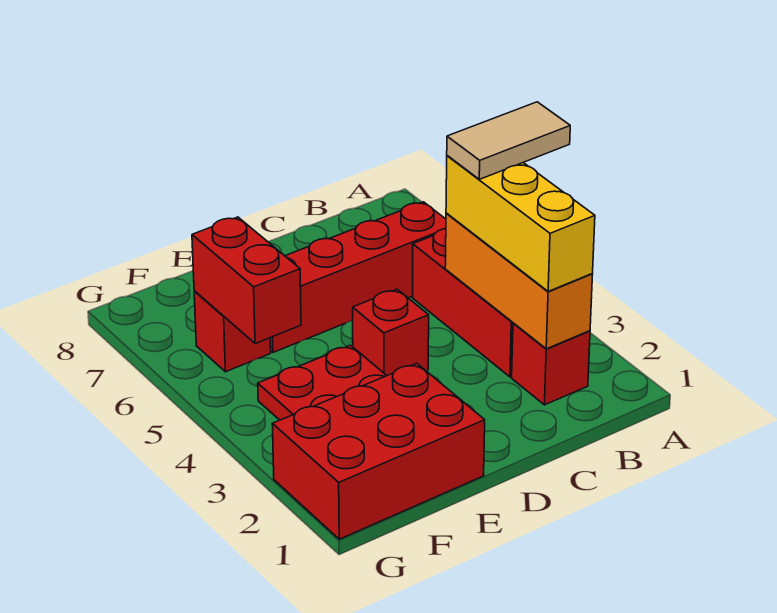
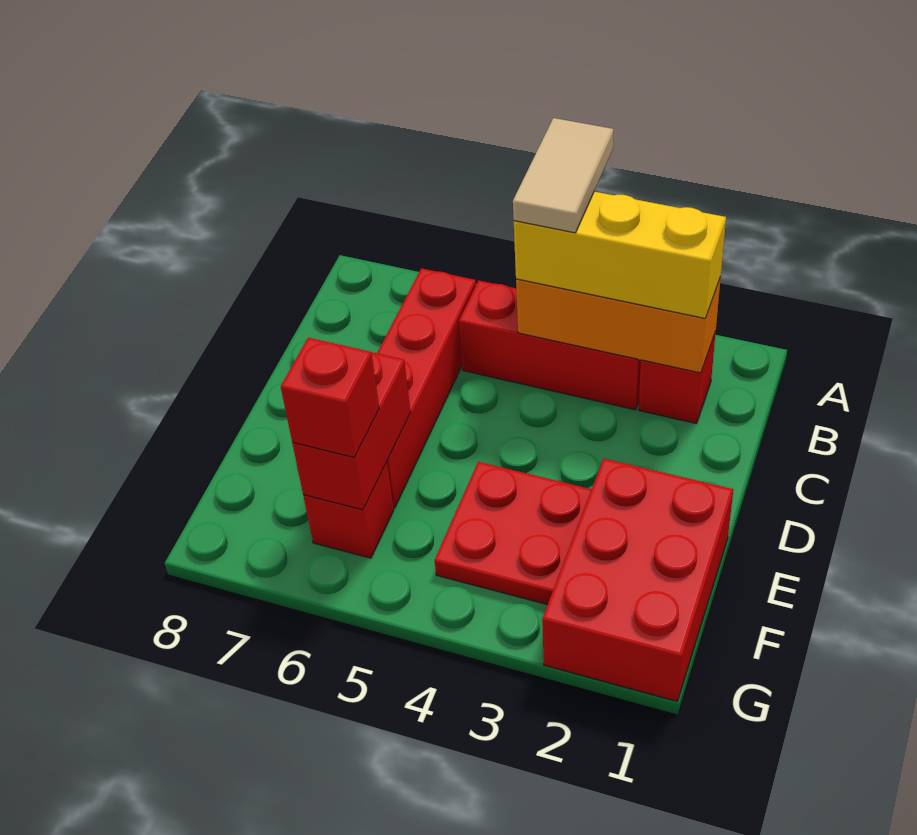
red brick D4 level 1 -> red brick F6 level 3
red brick F5:F6 level 2 -> red brick E6:F6 level 2

